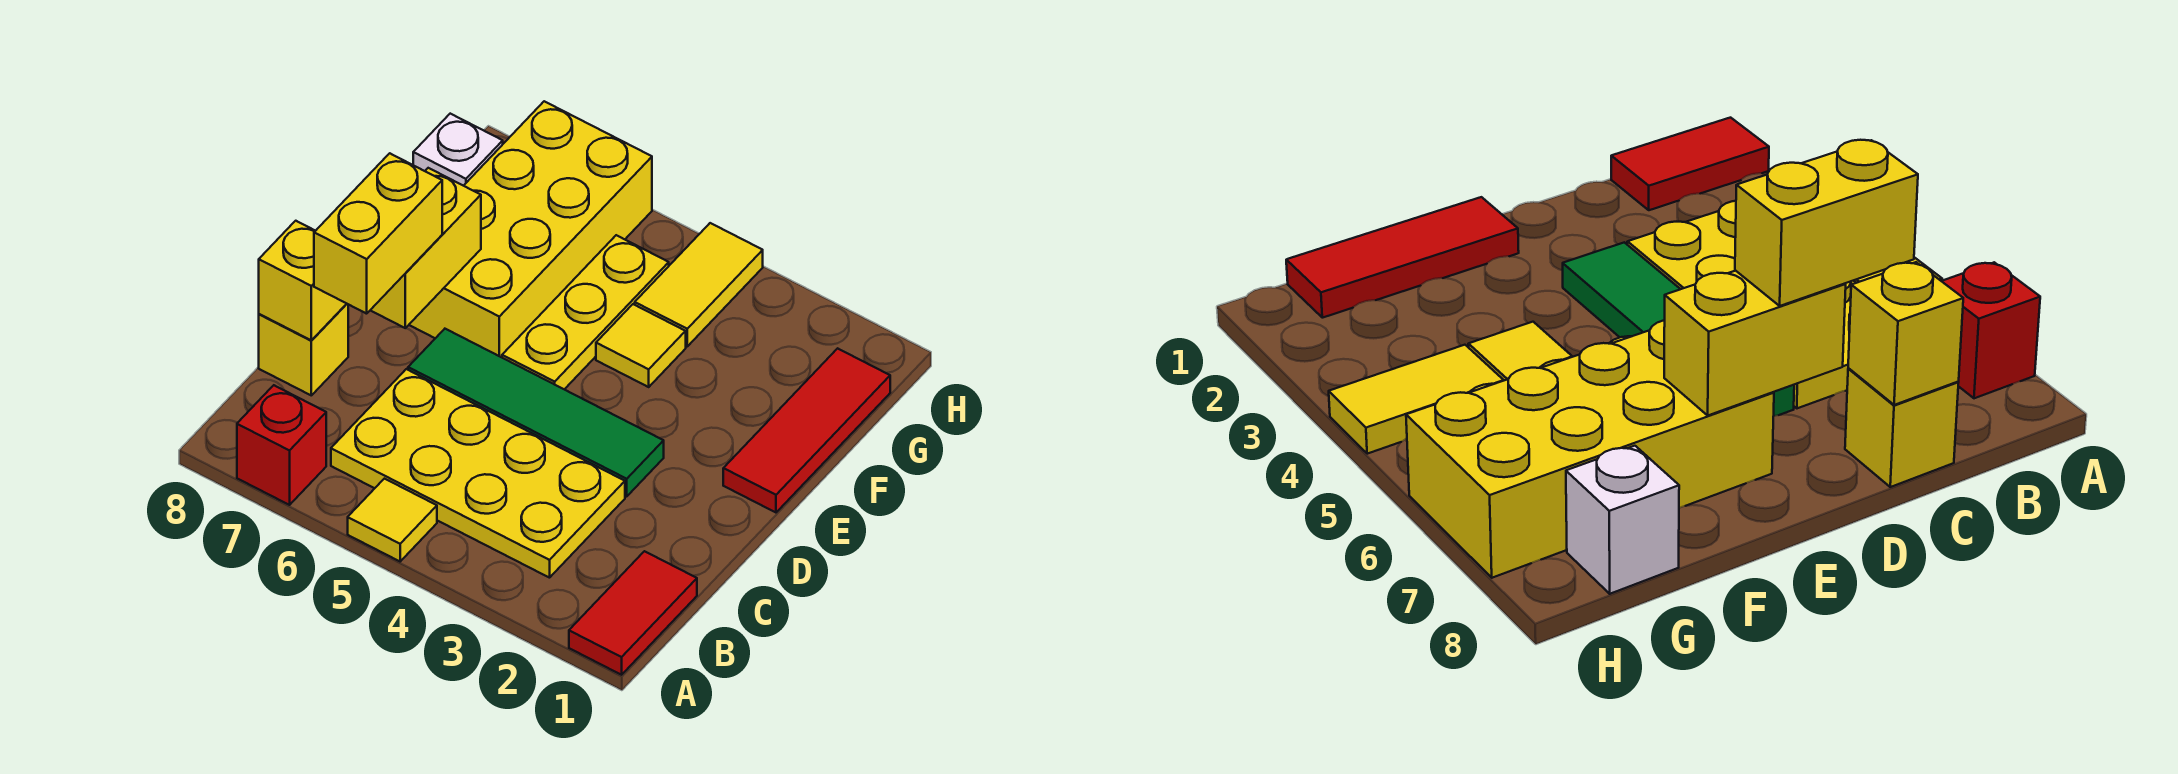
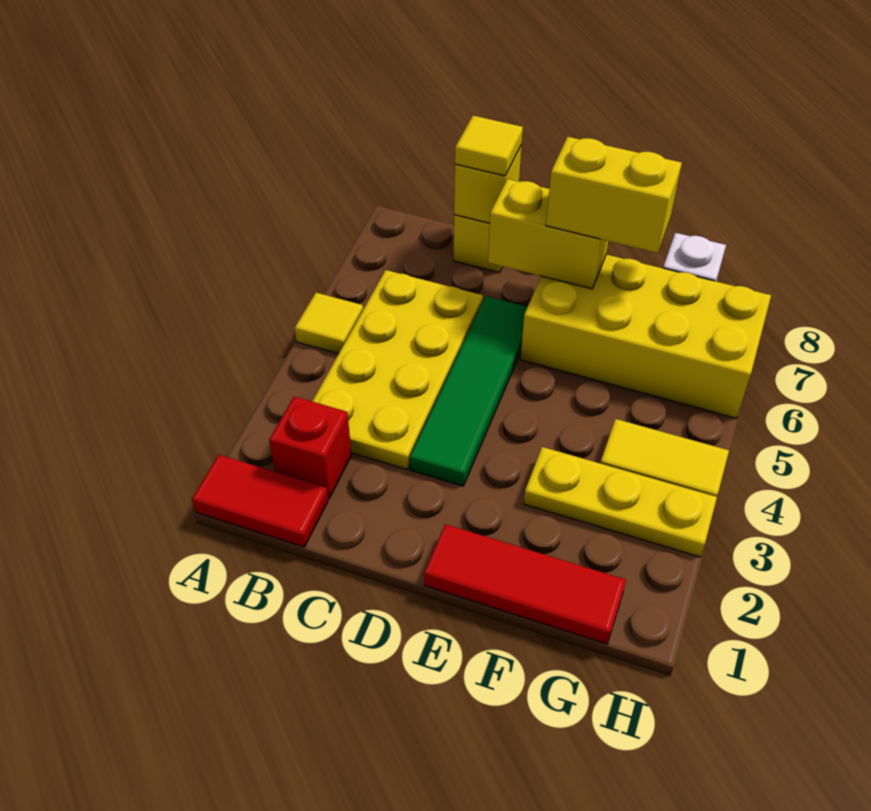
red brick A7 level 1 -> red brick B2 level 1
yellow brick C7:D7 level 3 -> yellow brick E7:F7 level 3
yellow plate E5:G5 level 1 -> yellow plate F3:H3 level 1
yellow tile F4 level 1 -> yellow tile C8 level 3

